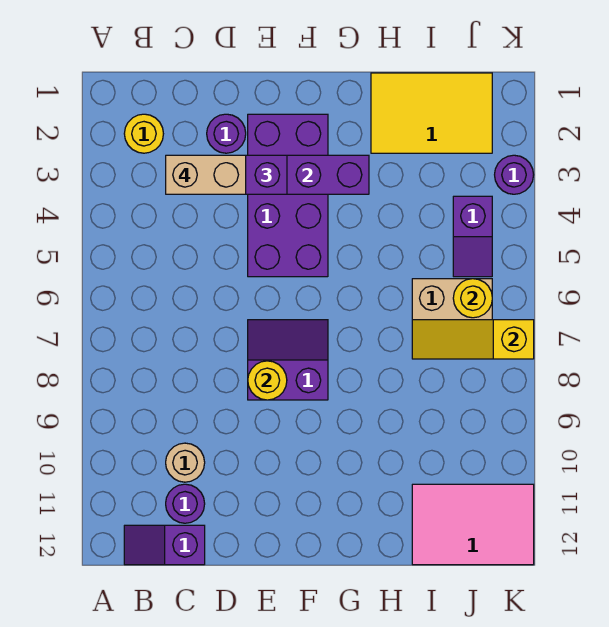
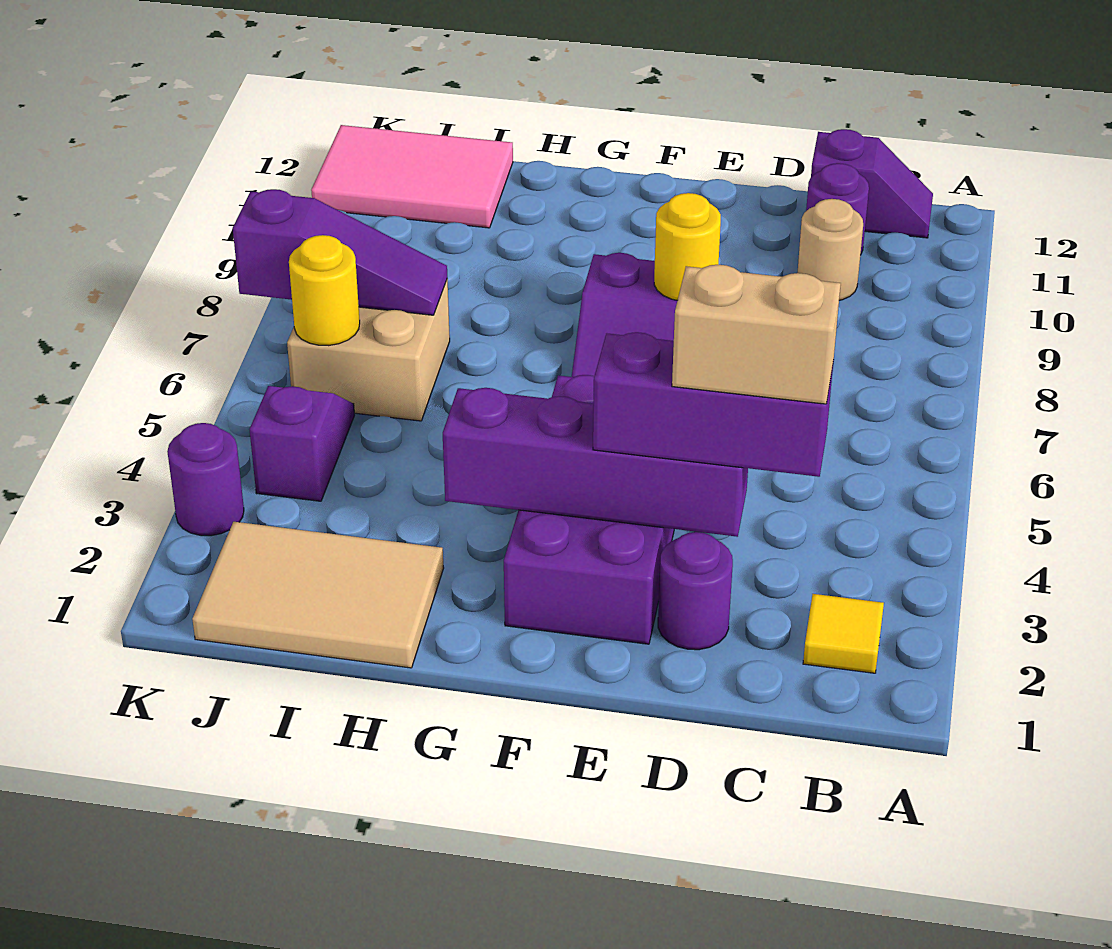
yellow round brick B2 level 1 -> yellow tile B2 level 1
yellow tile H1:J2 level 1 -> tan tile H1:J2 level 1
yellow slope I7:K7 level 2 top K -> purple slope I7:K7 level 2 top K

